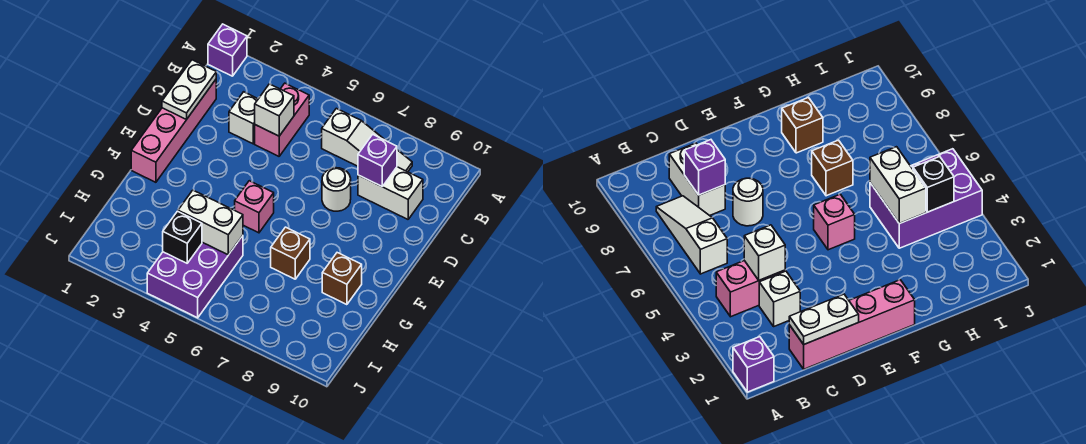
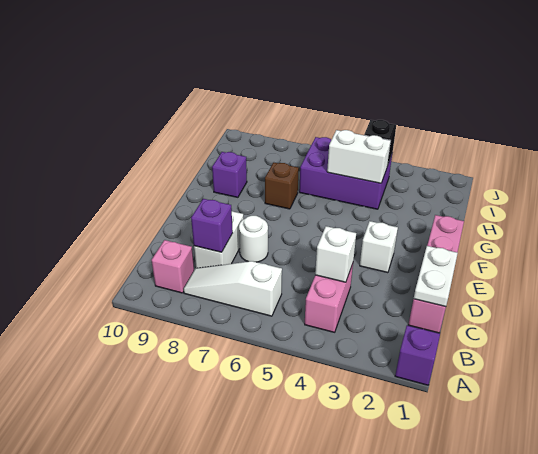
white brick C3 level 1 -> white brick E3 level 1
white brick C8:C9 level 1 -> white brick C8:D8 level 1
pink brick F5 level 1 -> pink brick B9 level 1
brown brick G9 level 1 -> purple brick G9 level 1
purple brick H4:J5 level 1 -> purple brick H4:I6 level 1

